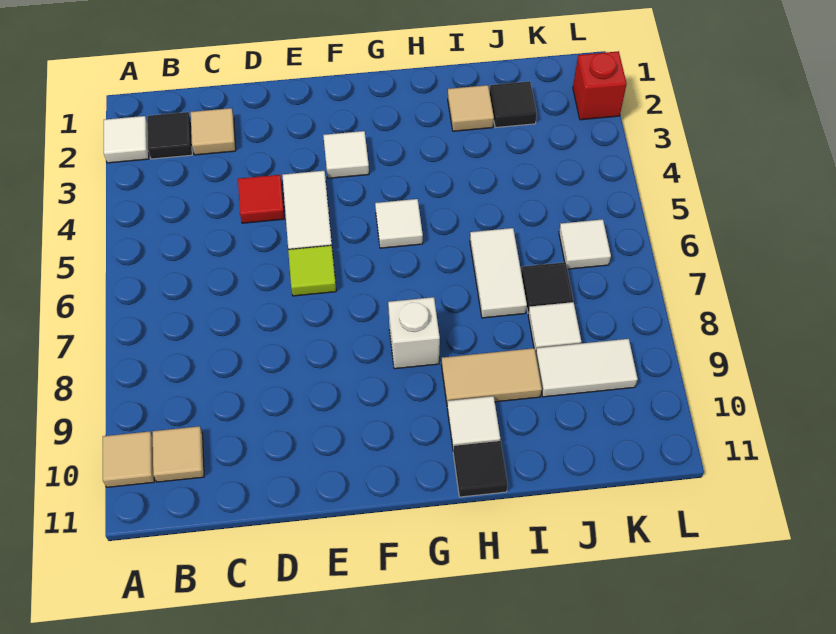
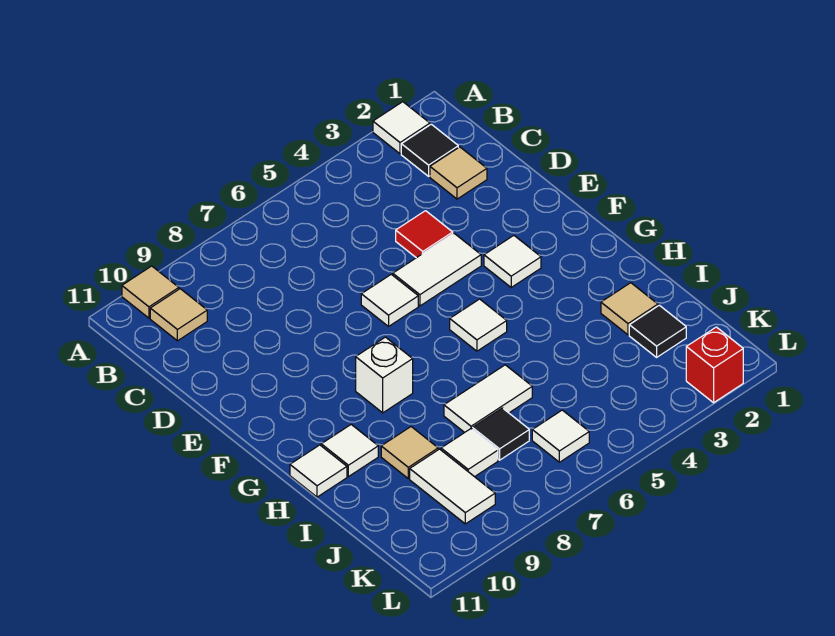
lime tile E6 level 1 -> white tile E6 level 1
tan tile H9:I9 level 1 -> tan tile I9 level 1
black tile H11 level 1 -> white tile H11 level 1

